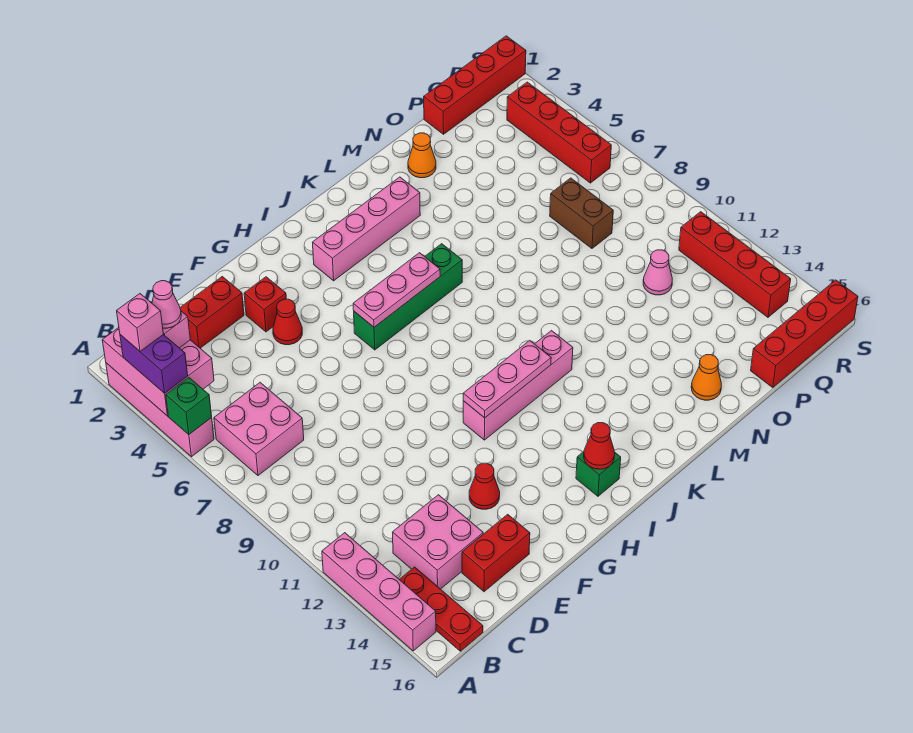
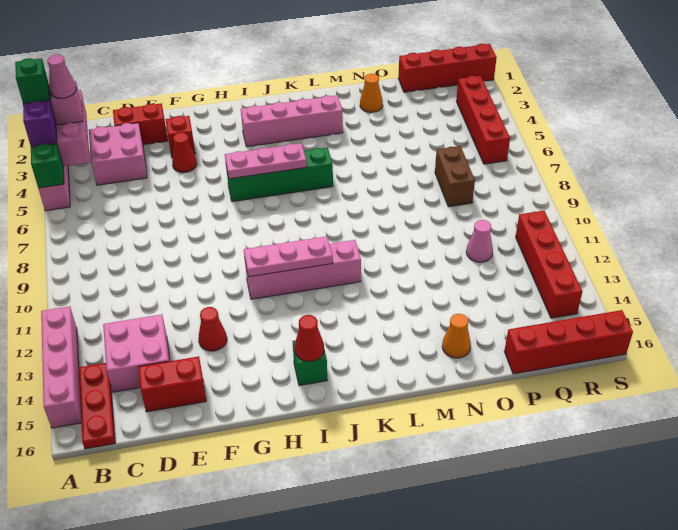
pink brick A3 level 4 -> green brick A3 level 4
pink brick B6:C7 level 1 -> pink brick C3:D4 level 1

